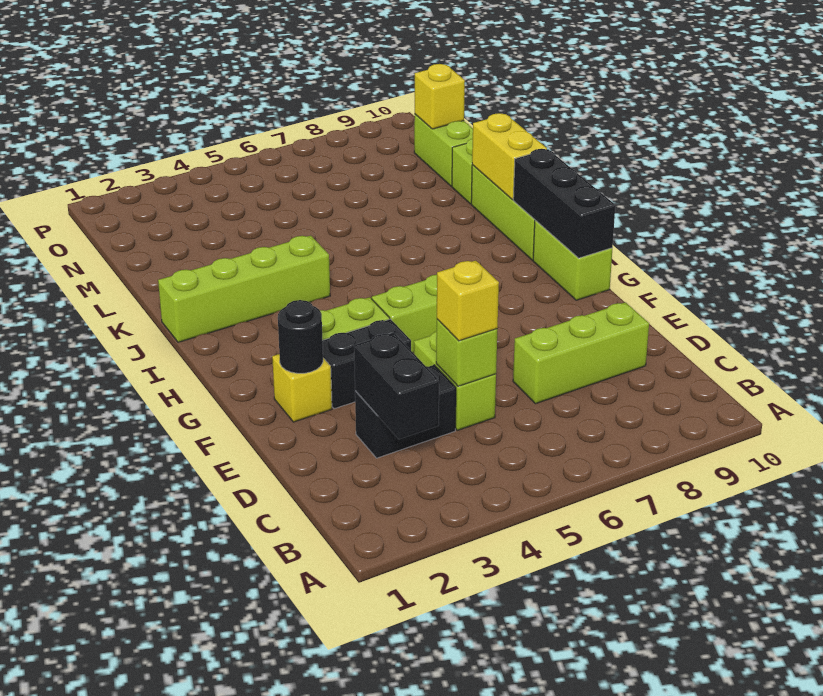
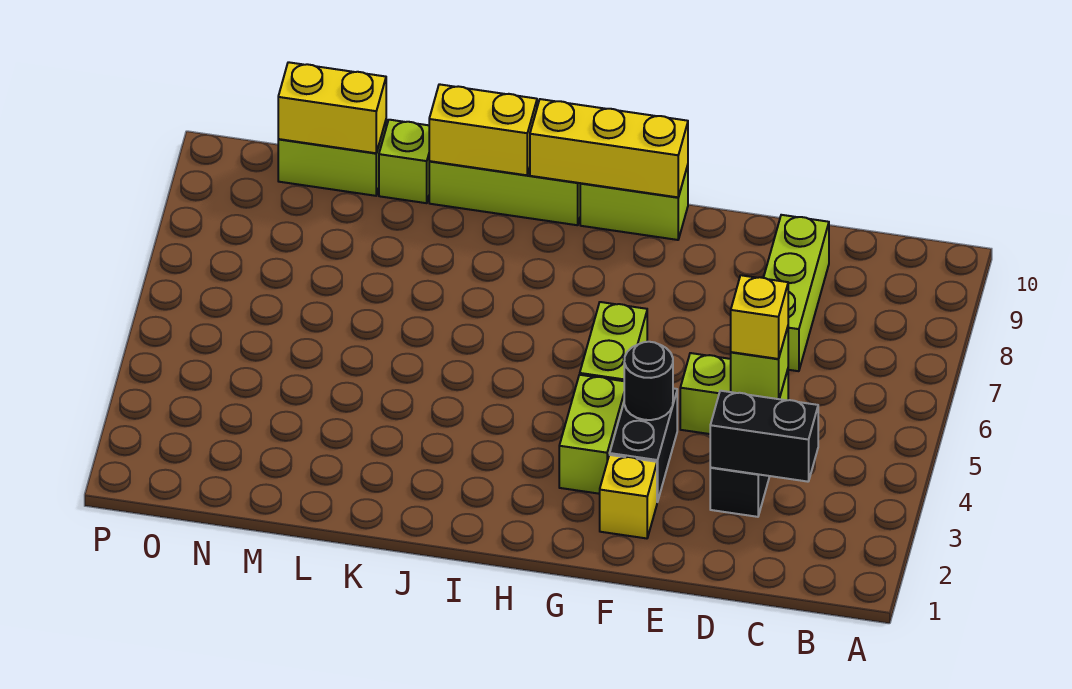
black round brick F2 level 2 -> black round brick F4 level 2
black brick G10:I10 level 2 -> yellow brick G10:I10 level 2
lime brick J1:J4 level 1 -> none
yellow brick N10 level 2 -> yellow brick M10:N10 level 2

